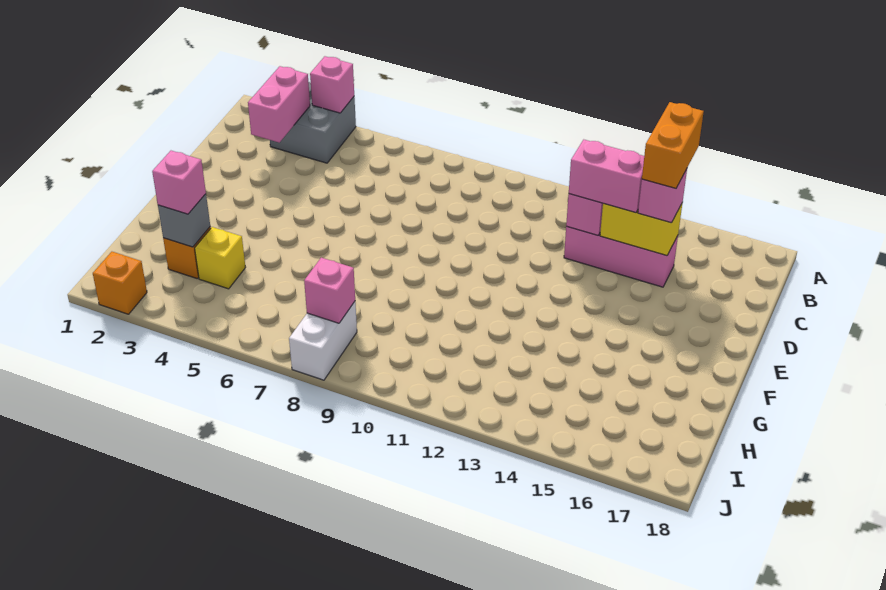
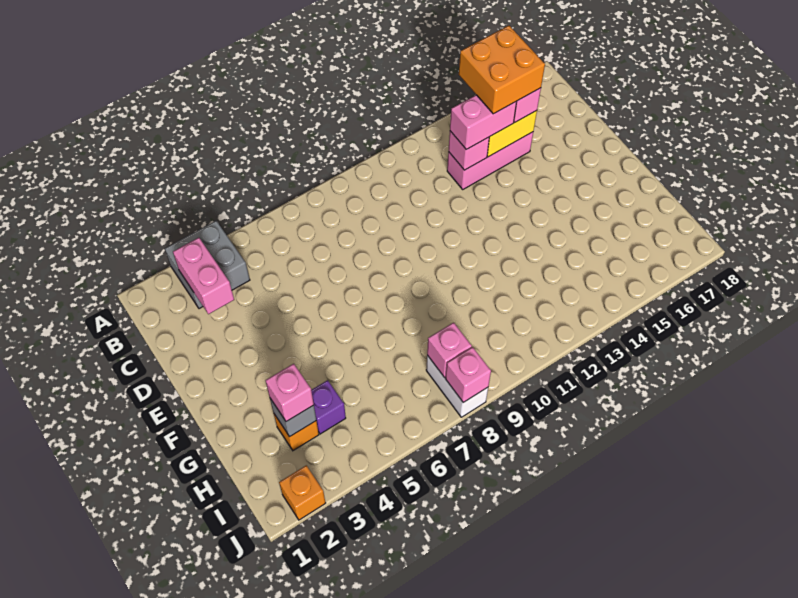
pink brick A4 level 2 -> pink brick J8 level 2
orange brick B15:C15 level 4 -> orange brick B14:C15 level 4
yellow brick H4 level 1 -> purple brick H4 level 1

